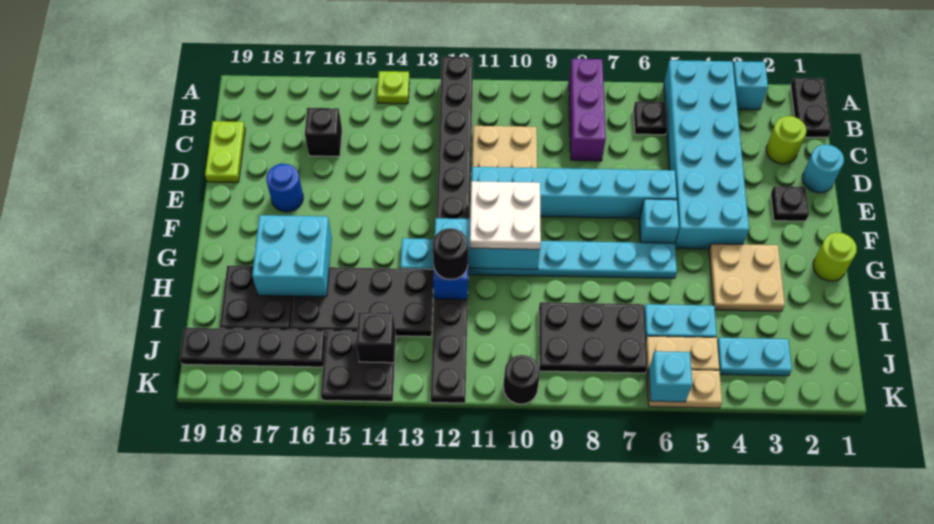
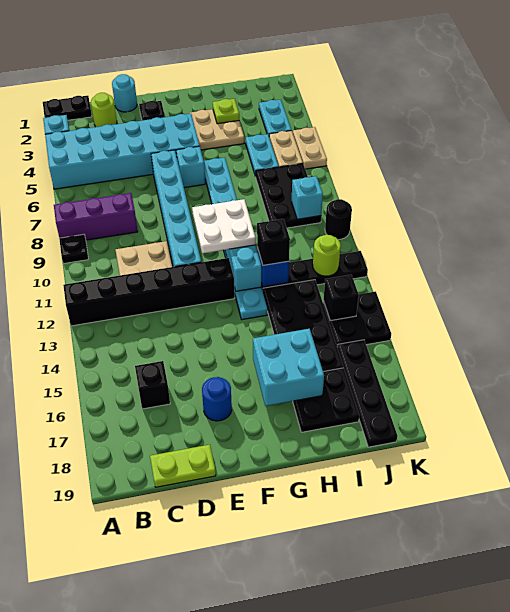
lime plate A14 level 1 -> lime plate H3 level 2
black plate B6 level 1 -> black plate A9 level 1
lime round brick G1 level 1 -> lime round brick J12 level 2
black round brick H12 level 3 -> black brick H12 level 3
cyan brick K6 level 2 -> cyan brick J9 level 2

